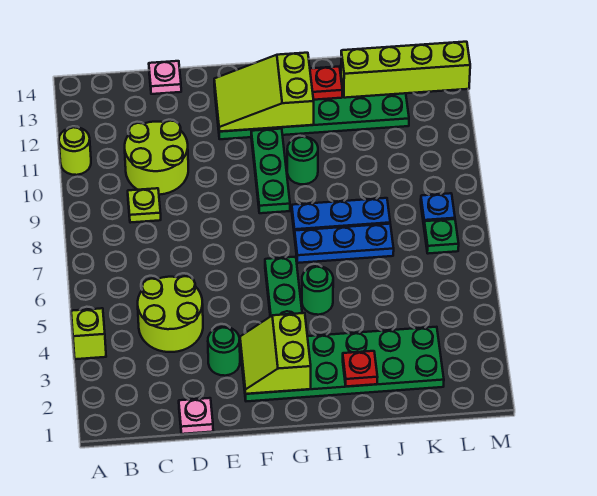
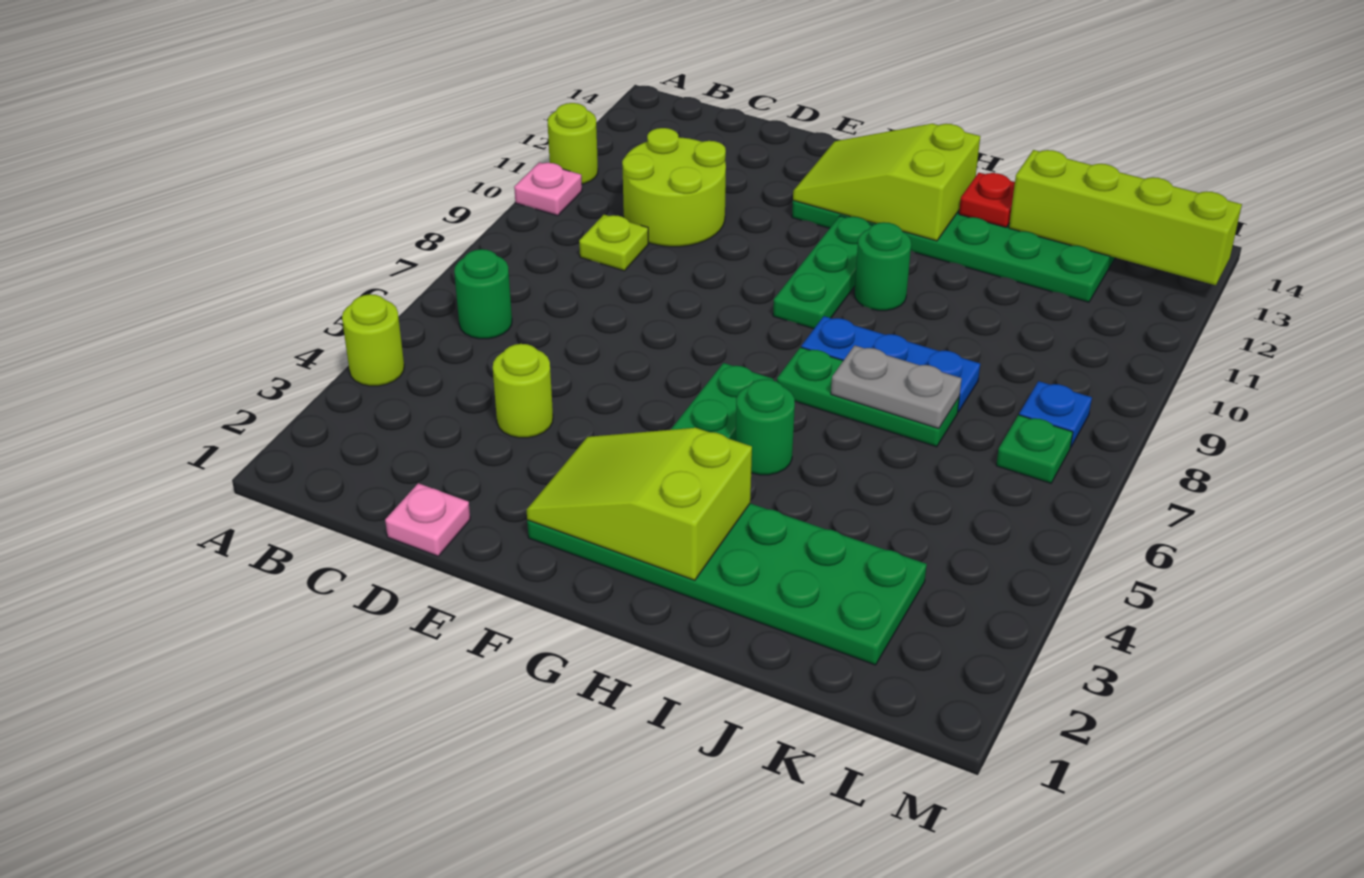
lime brick A4 level 1 -> lime round brick A4 level 1
lime round brick C4:D5 level 1 -> lime round brick D4 level 1
pink plate D14 level 1 -> pink plate A10 level 1
green round brick E3 level 1 -> green round brick B6 level 1
lime slope F2:G3 level 2 top G -> lime slope F2:H3 level 2 top H
blue plate H7:J7 level 1 -> green plate H7:J7 level 1
red plate I2 level 2 -> none
none -> grey plate I7:J7 level 2

